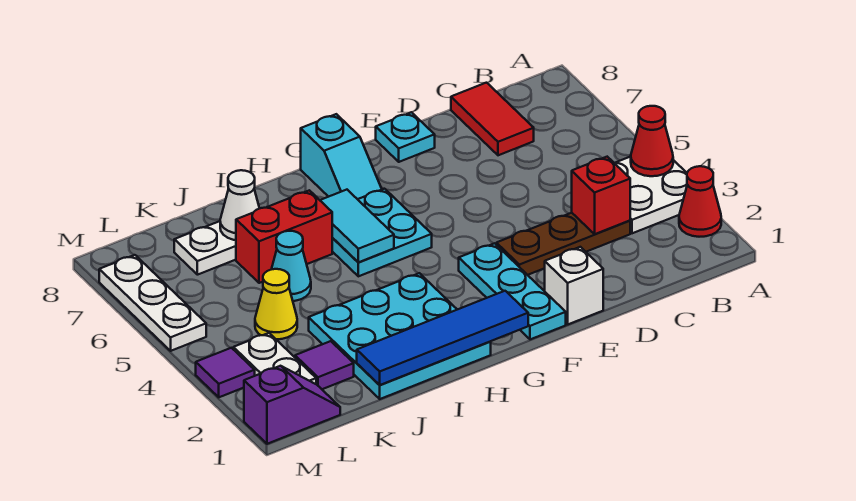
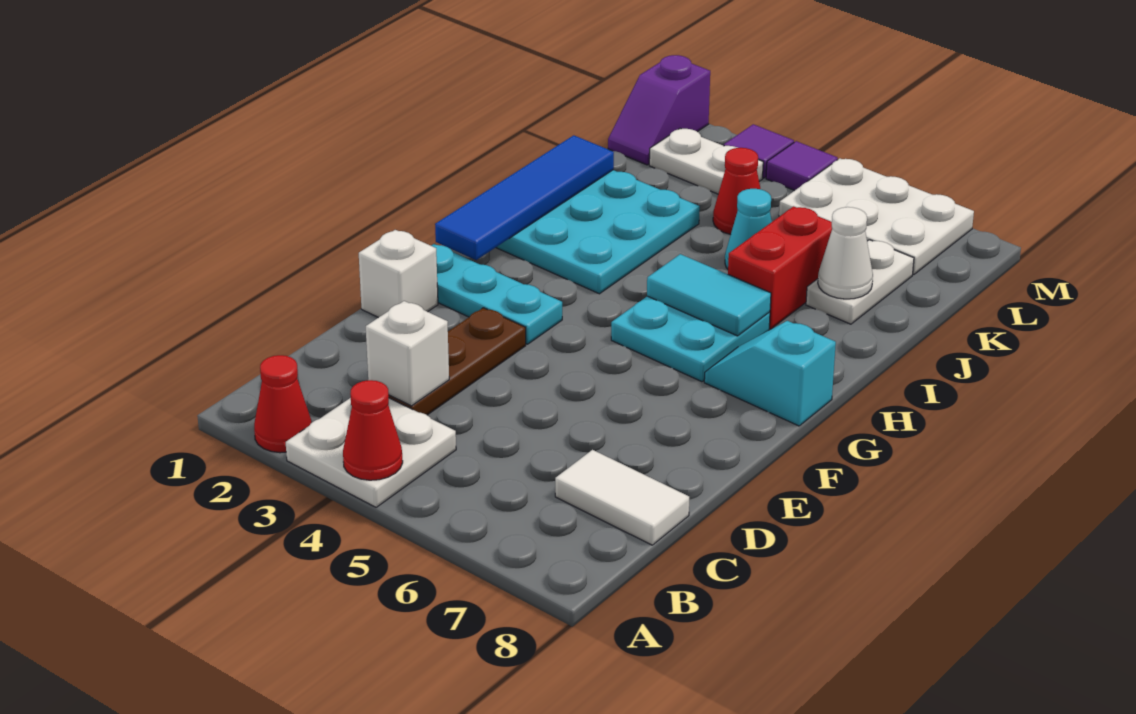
red brick C3 level 2 -> white brick C3 level 2
red tile C7:C8 level 1 -> white tile C7:C8 level 1
cyan plate E8 level 1 -> none
purple tile K2 level 1 -> purple tile M4 level 1
yellow cone K4 level 1 -> red cone K4 level 1
white plate M5:M7 level 1 -> white plate L5:M7 level 1

